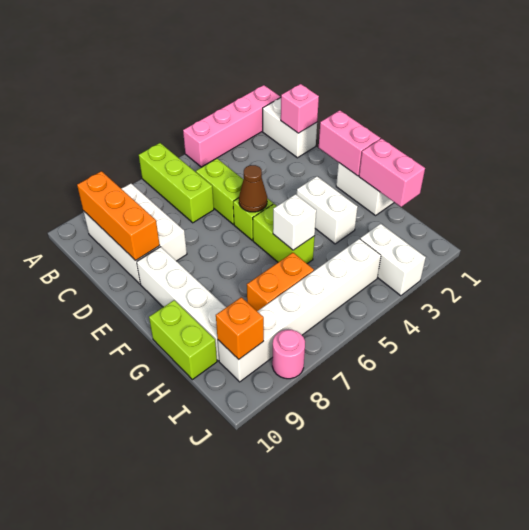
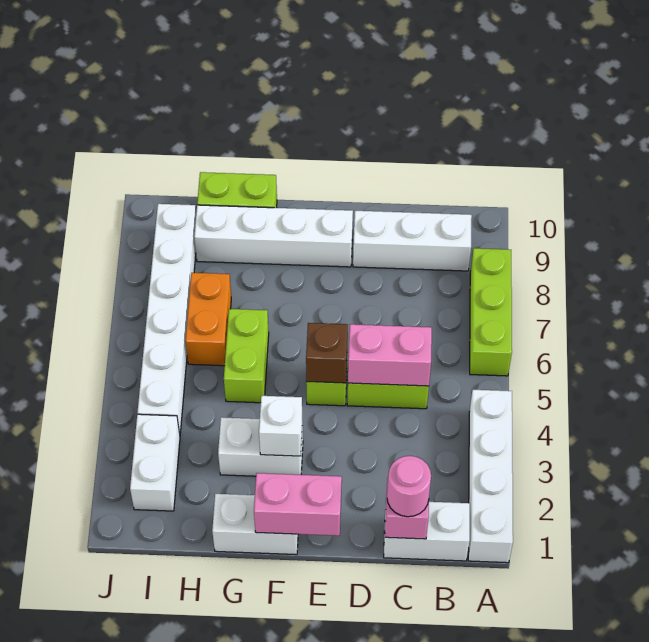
pink brick A1:A4 level 1 -> white brick A1:A4 level 1
lime brick A6:C6 level 1 -> lime brick A6:A8 level 1
white brick B8:D9 level 1 -> white brick B9:D9 level 1
orange brick B9:D9 level 2 -> none
brown cone E5 level 2 -> brown brick E5 level 2
lime brick F5:G5 level 1 -> lime brick G5:G6 level 1
pink brick G1:H1 level 2 -> pink brick C5:D5 level 2
white brick G5 level 2 -> white brick F3 level 2
white brick I3:J3 level 1 -> white brick I2:I3 level 1
orange brick I9 level 2 -> none
pink round brick J8 level 1 -> pink round brick C1 level 3

